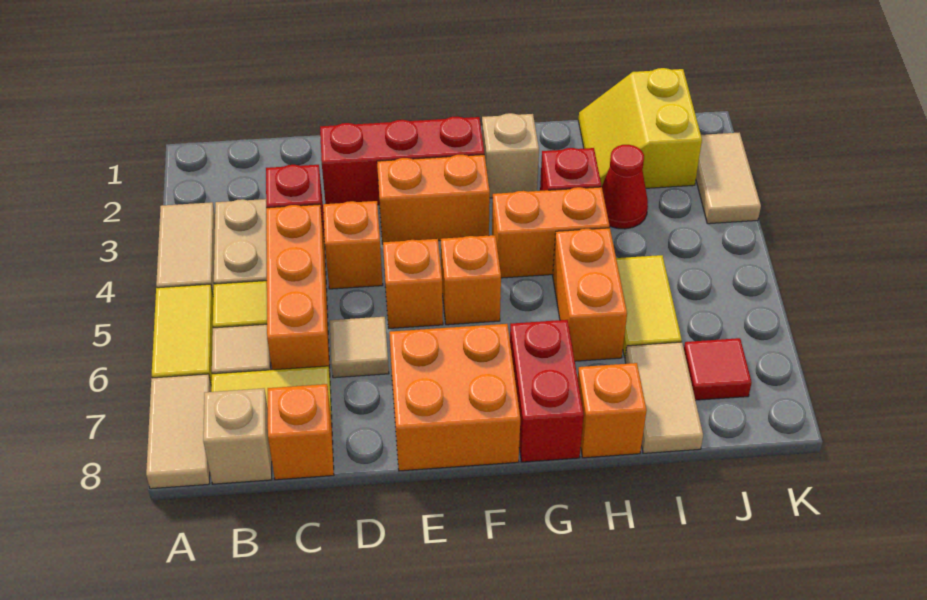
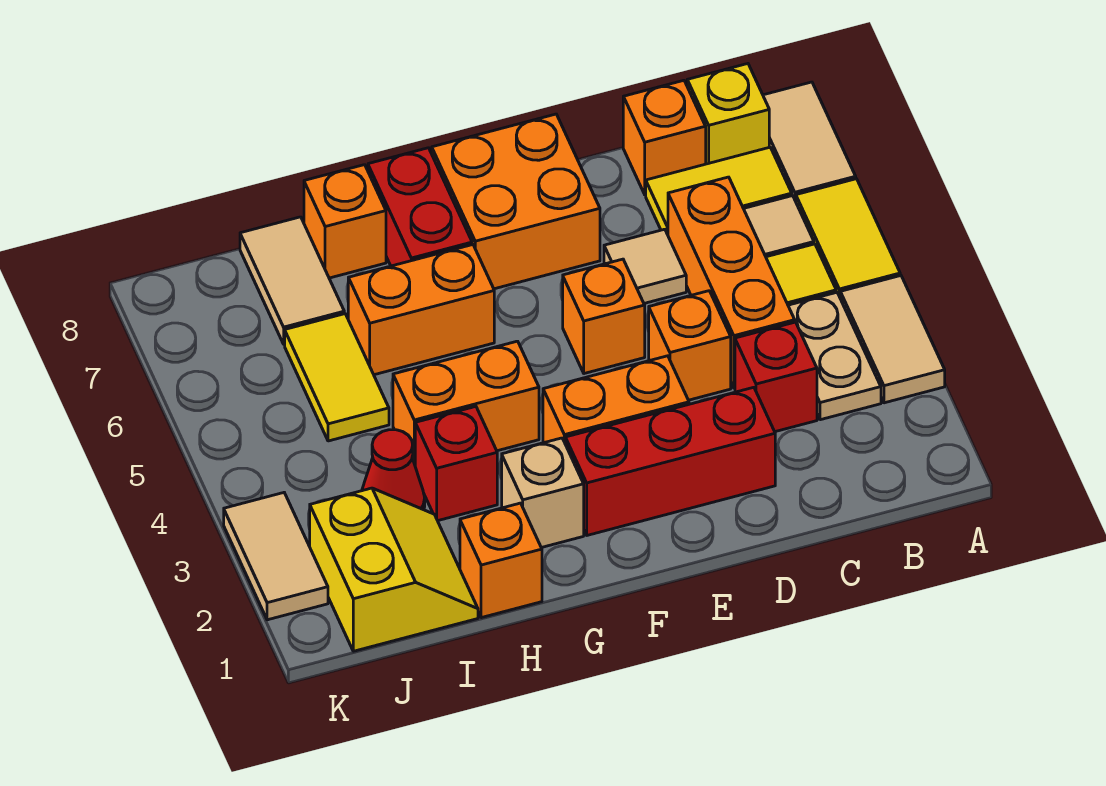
tan brick B8 level 1 -> yellow brick B8 level 1
orange brick F5 level 1 -> orange brick H1 level 1
orange brick H5:H6 level 1 -> orange brick G6:H6 level 1
red tile J7 level 1 -> none

